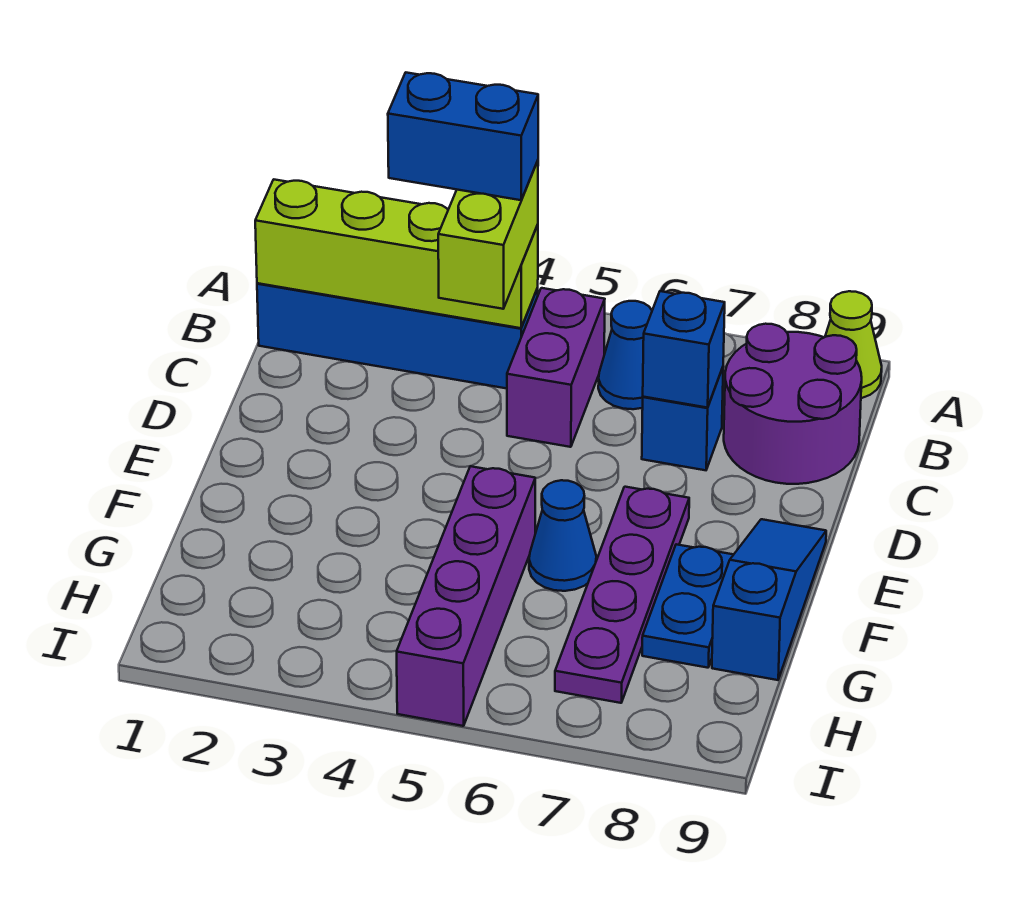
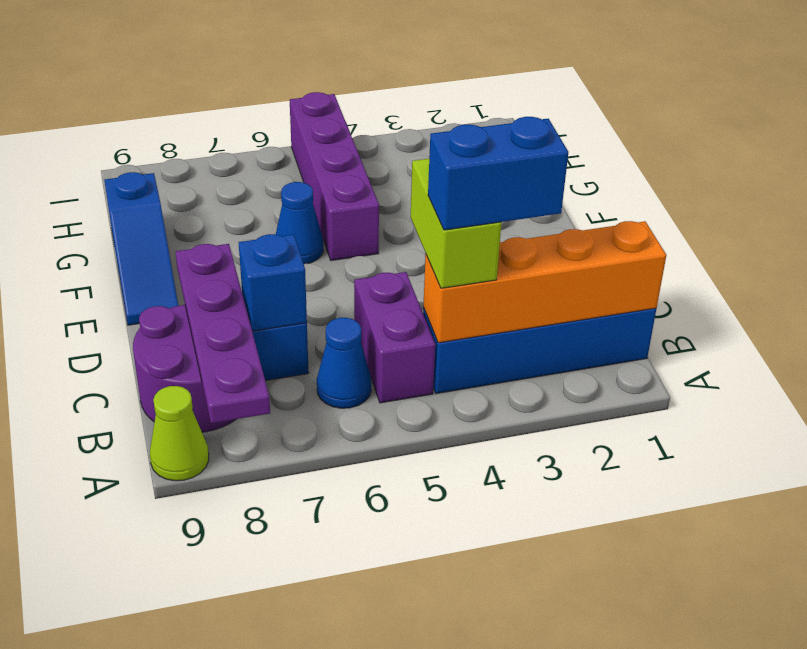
lime brick B1:B4 level 2 -> orange brick B1:B4 level 2
purple plate E7:H7 level 1 -> purple plate A8:D8 level 2
blue plate F8:G8 level 1 -> none

